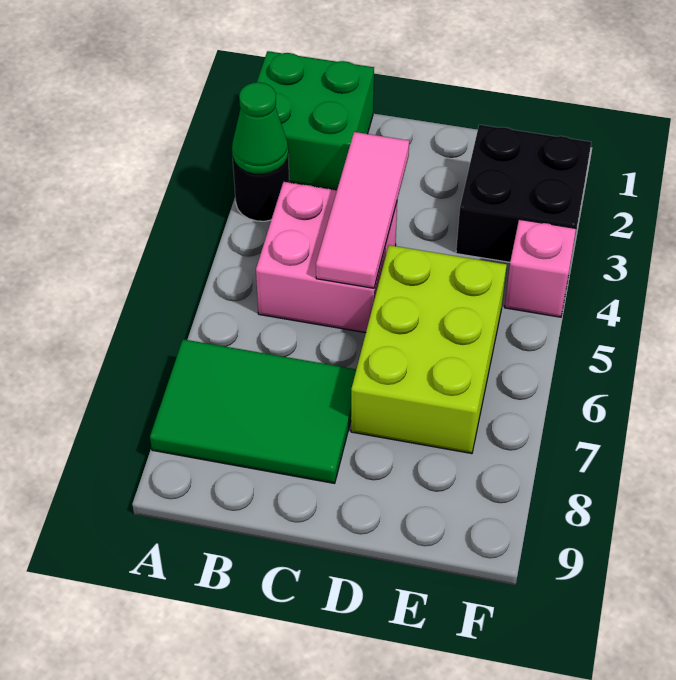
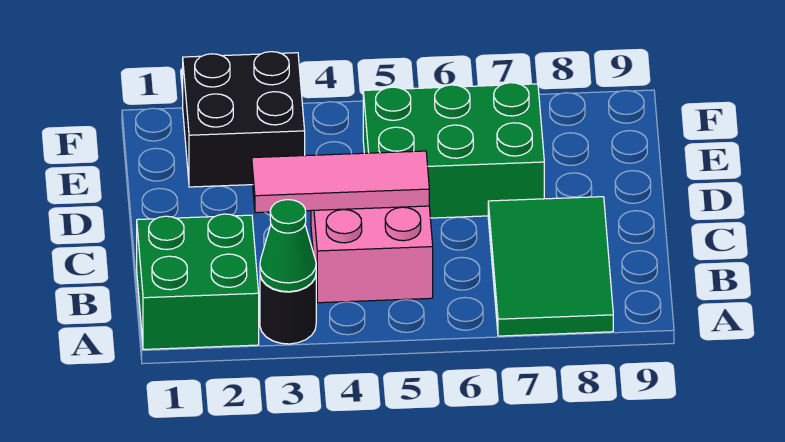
lime brick D5:E7 level 1 -> green brick D5:E7 level 1
pink brick F4 level 1 -> none

